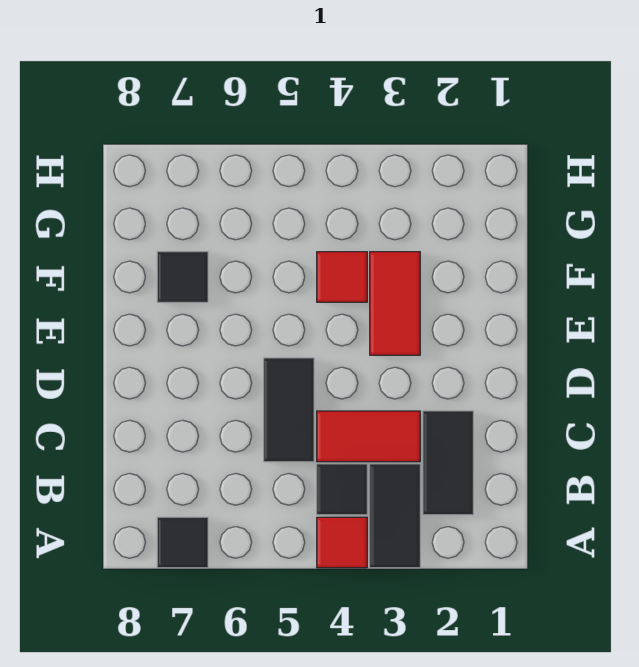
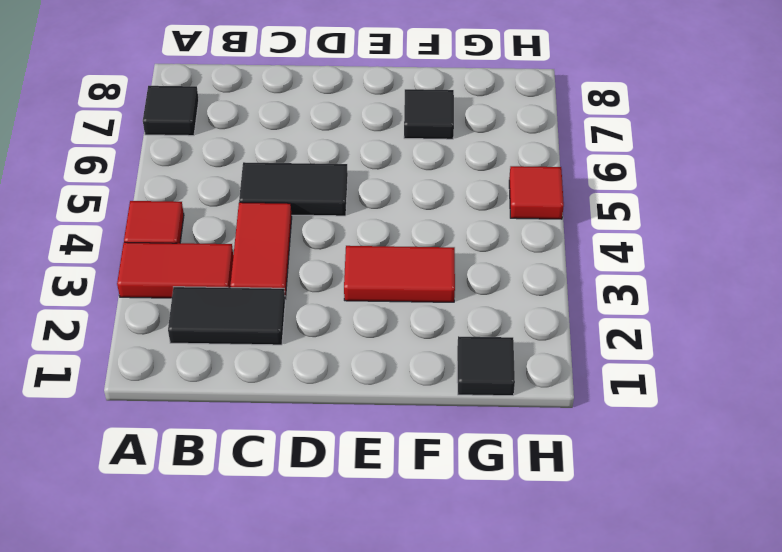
black tile A3:B3 level 1 -> red tile A3:B3 level 1
black tile B4 level 1 -> black tile G1 level 1
red tile F4 level 1 -> red tile H5 level 1

